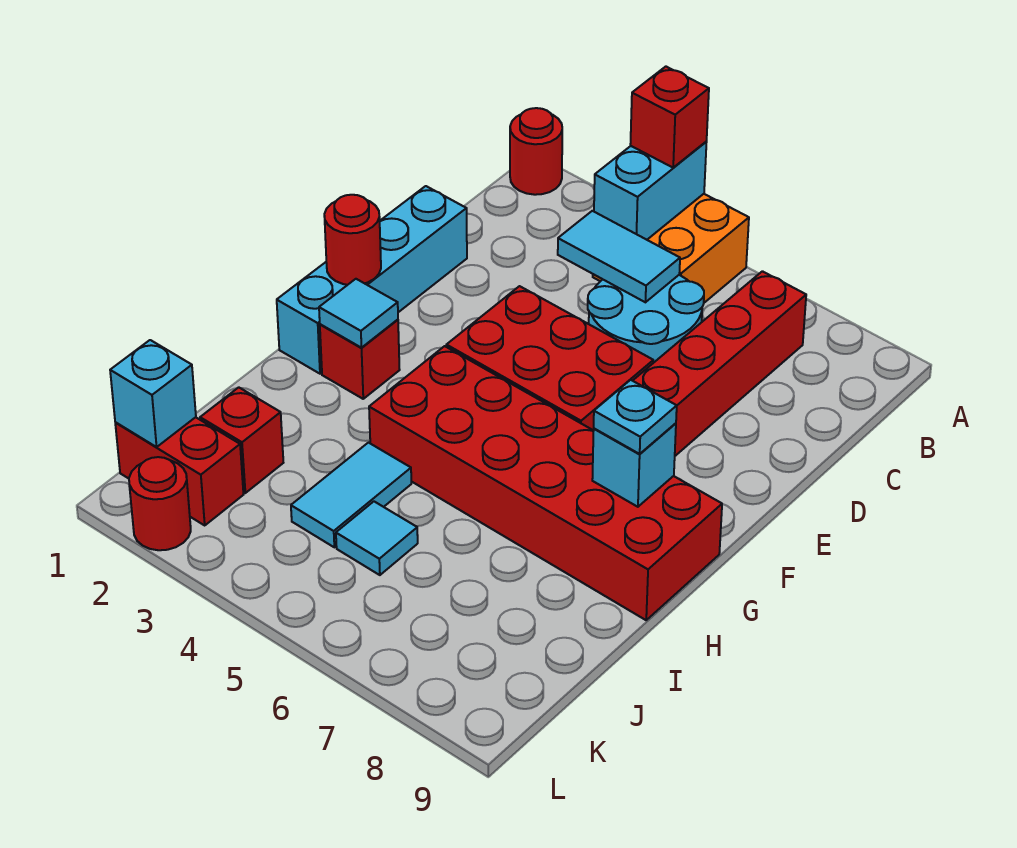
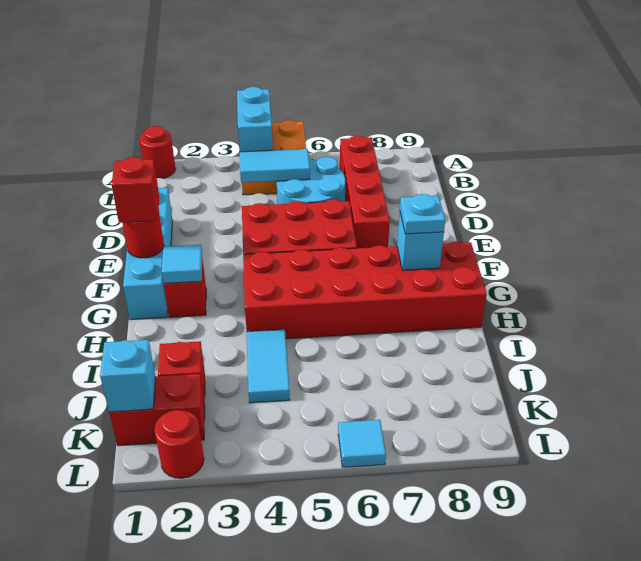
red brick A4 level 3 -> red brick F1 level 3
cyan tile J5 level 1 -> cyan tile L6 level 1

